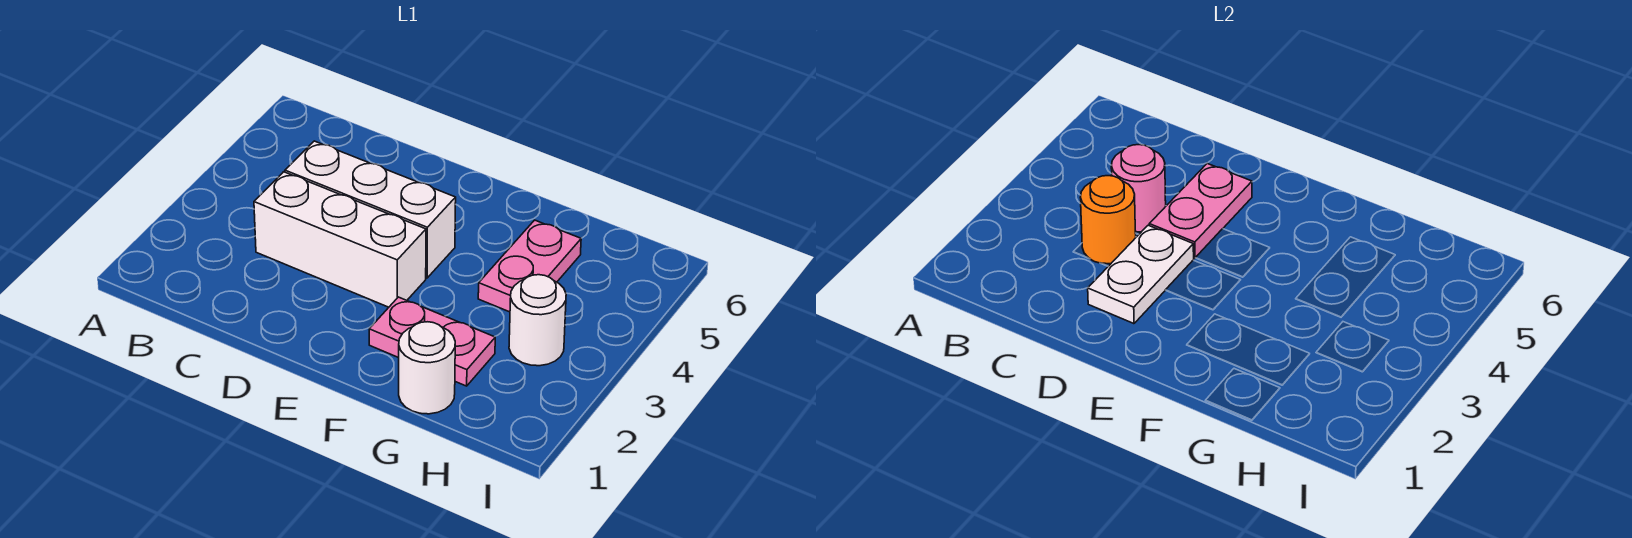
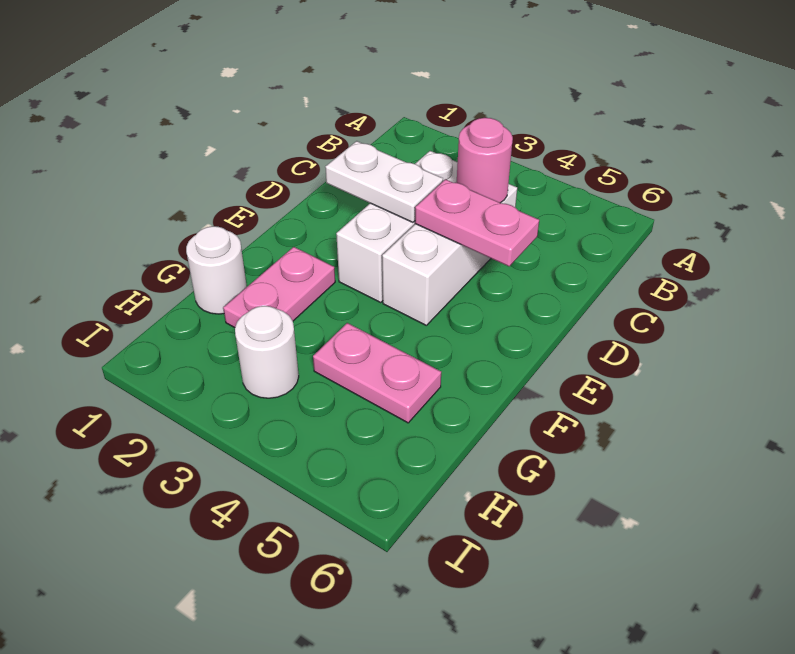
orange round brick C3 level 2 -> none

